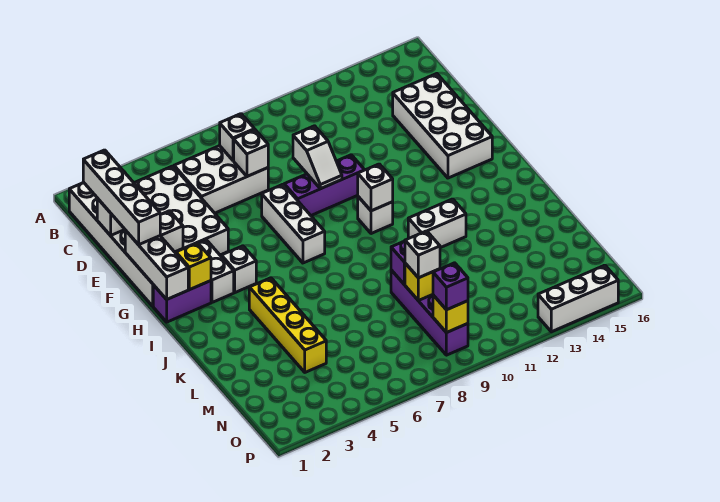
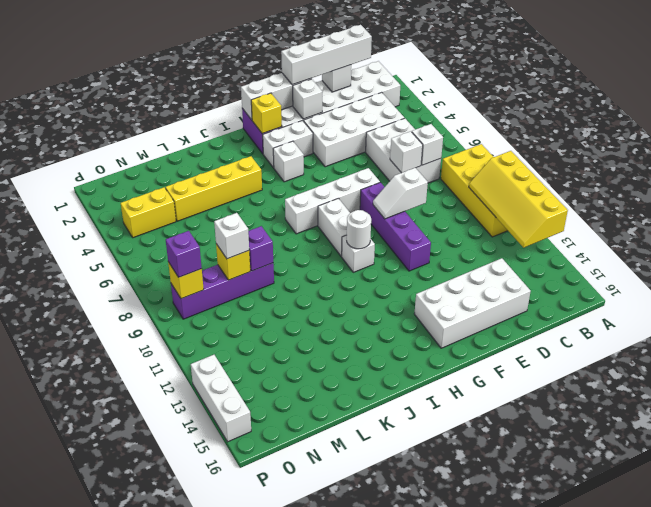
none -> yellow brick A8:B11 level 1
none -> yellow slope A10:B13 level 2 top A
white brick F7:H7 level 1 -> white brick F7:I7 level 1
purple brick F8:F10 level 1 -> purple brick F8:F11 level 1
white brick H10 level 2 -> white round brick H10 level 2
white brick J11:J12 level 1 -> white brick H8:H9 level 1
none -> yellow brick N4:O4 level 1

